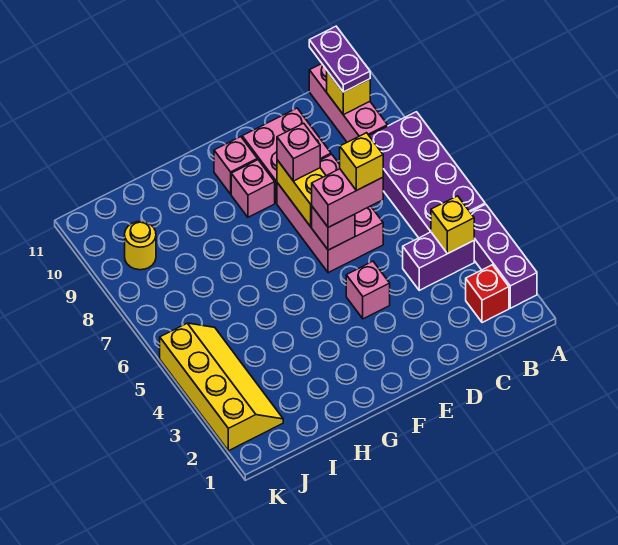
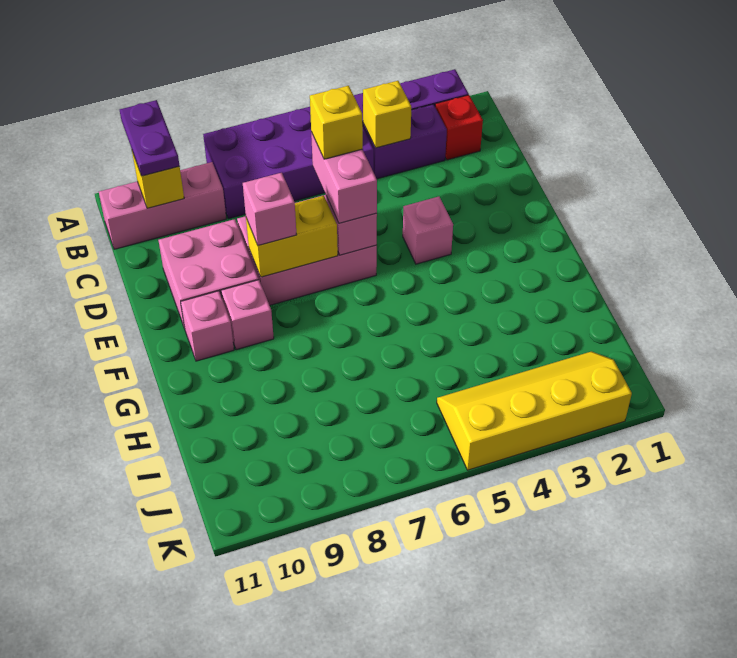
purple brick B4:C4 level 1 -> purple brick B3:B4 level 1
purple plate B10:B11 level 3 -> purple plate A10:B10 level 3
yellow round brick J9 level 1 -> none

